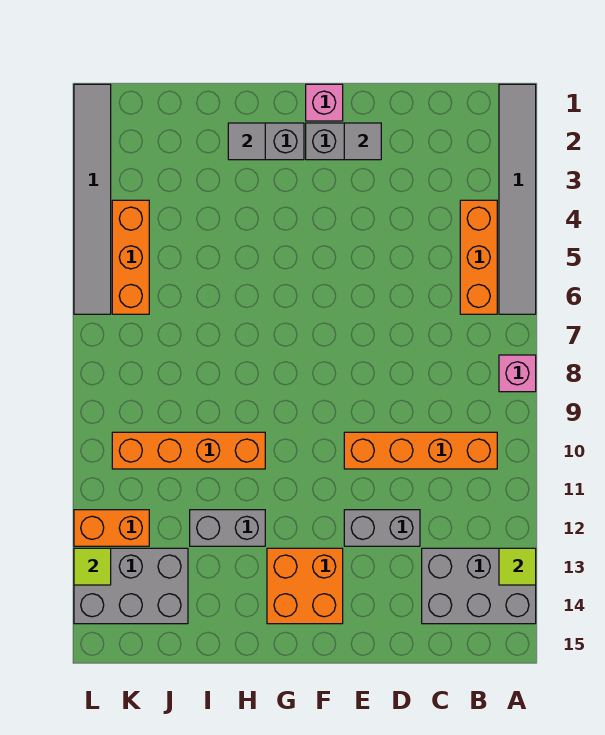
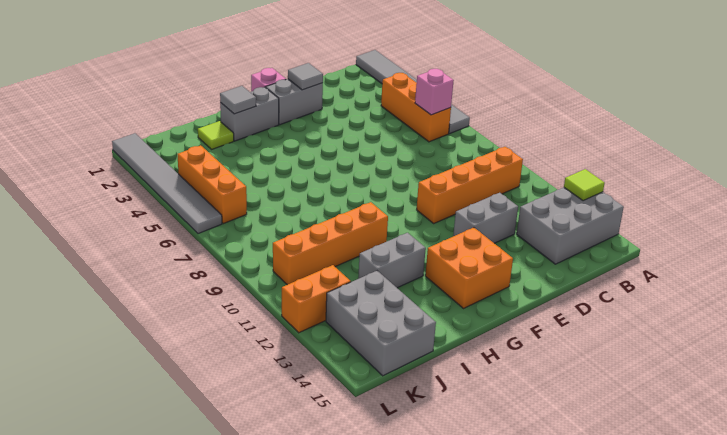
pink brick A8 level 1 -> pink brick B6 level 2
grey brick J13:L14 level 1 -> grey brick J13:K15 level 1
lime tile L13 level 2 -> lime tile I2 level 1

